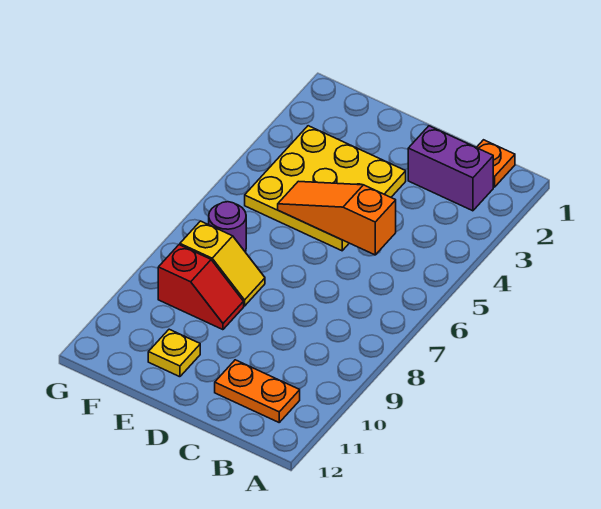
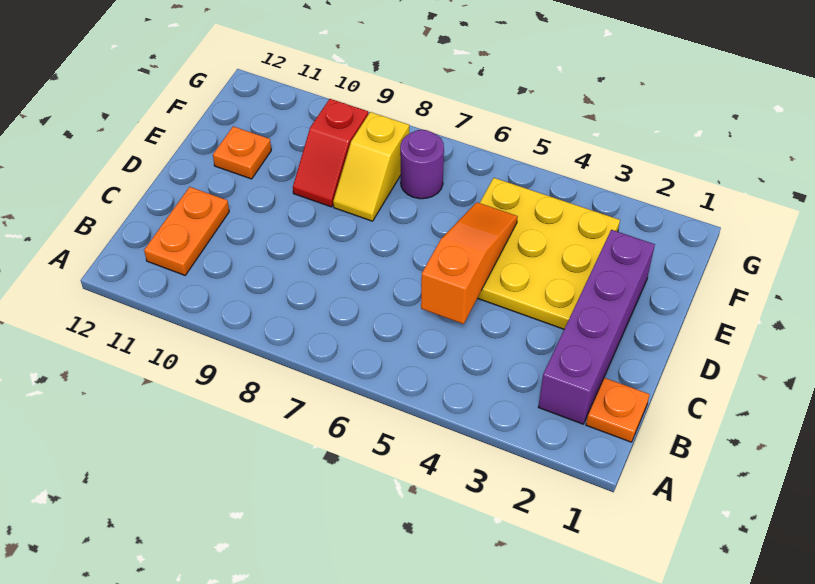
purple brick B2:C2 level 1 -> purple brick B2:E2 level 1
yellow plate E11 level 1 -> orange plate E11 level 1

